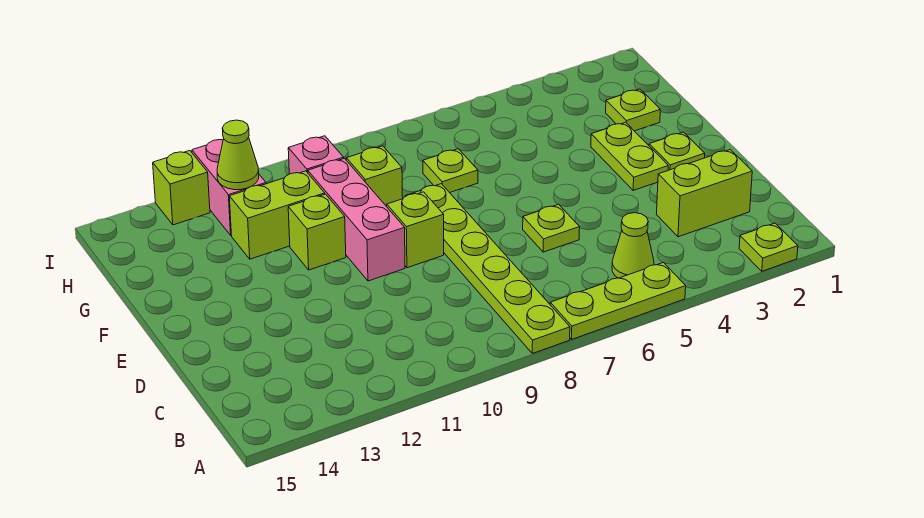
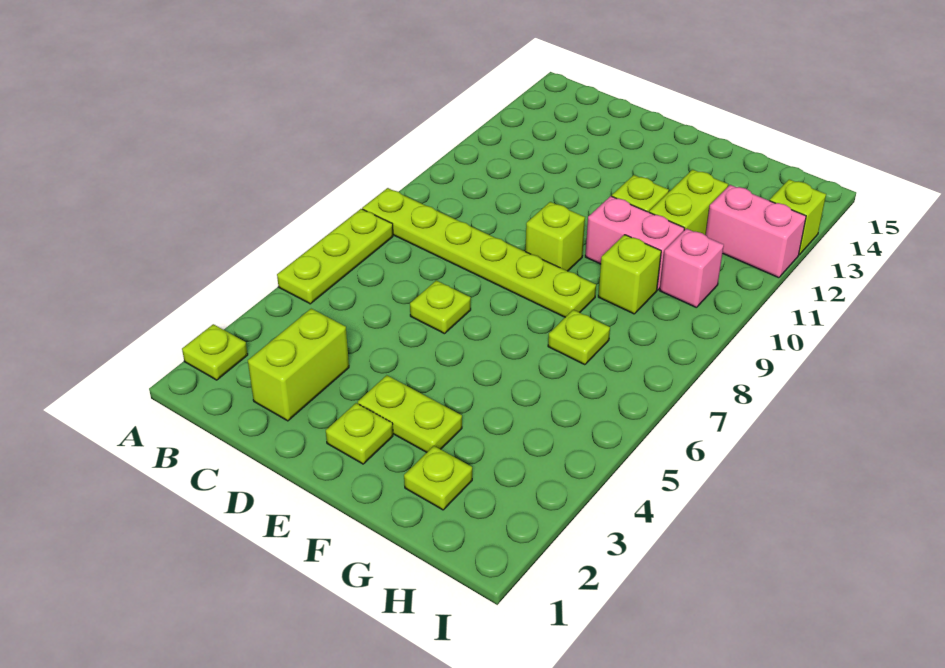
lime cone B5 level 1 -> none
pink brick E10:G10 level 1 -> pink brick F10:G10 level 1
lime cone H12 level 2 -> none

